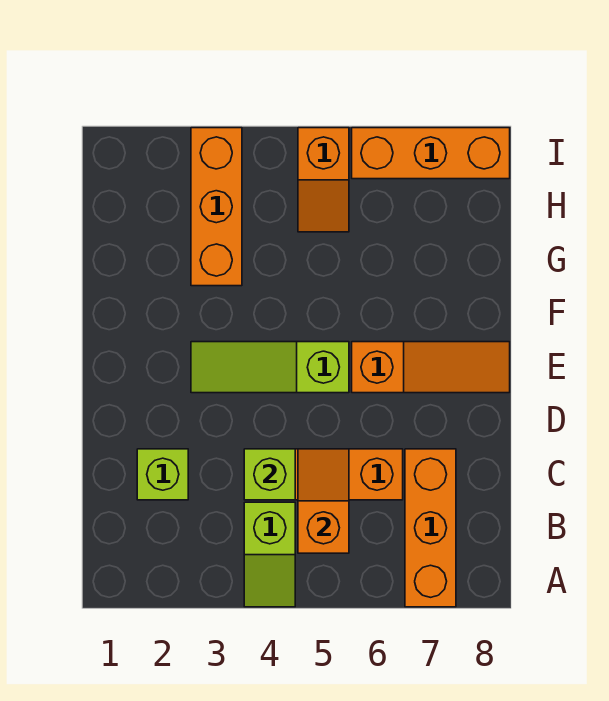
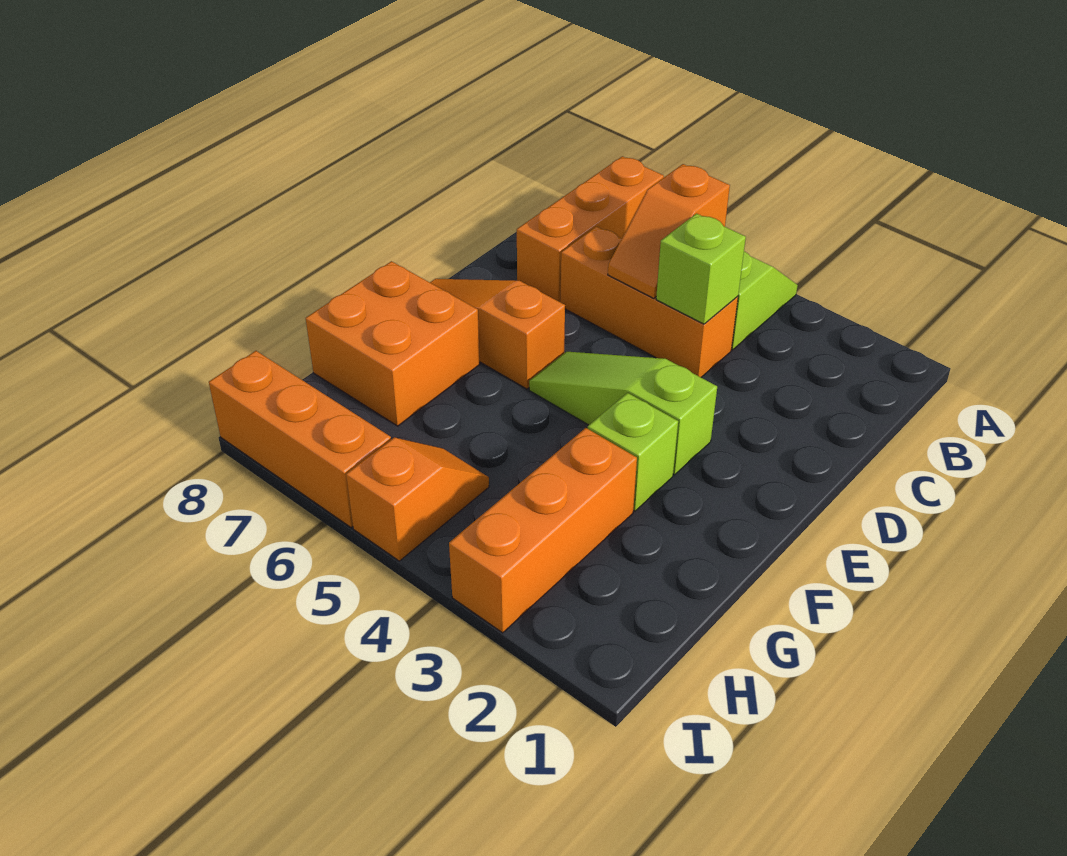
lime brick C2 level 1 -> lime brick F3 level 1
lime slope E3:E5 level 1 top 5 -> lime slope E3:E5 level 1 top 3
none -> orange brick F7:G8 level 1

